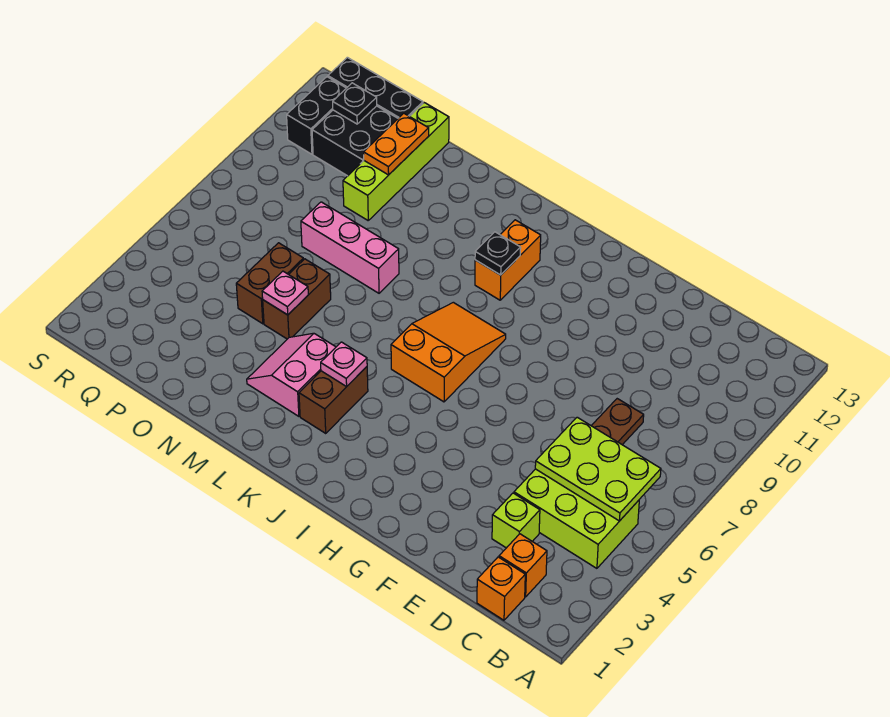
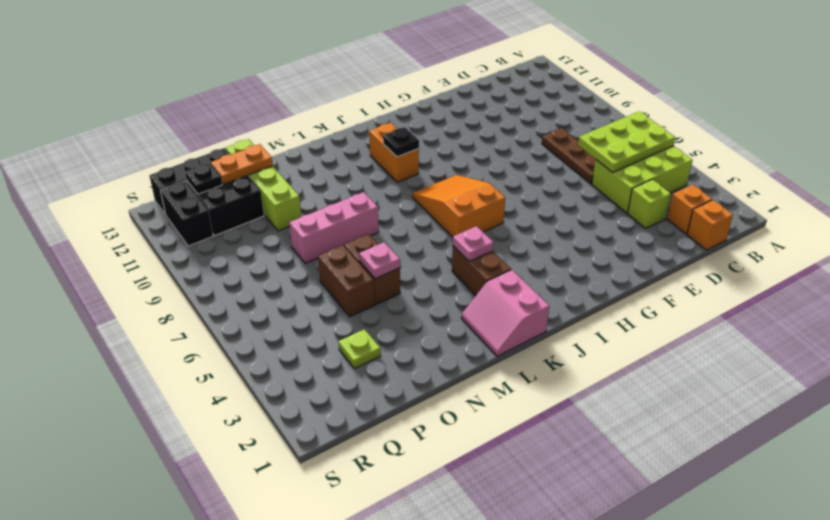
pink slope L3:M4 level 1 top L -> pink slope K1:L2 level 1 top K
orange plate O11:O12 level 2 -> orange plate O12:P12 level 2
none -> lime plate P3 level 1

